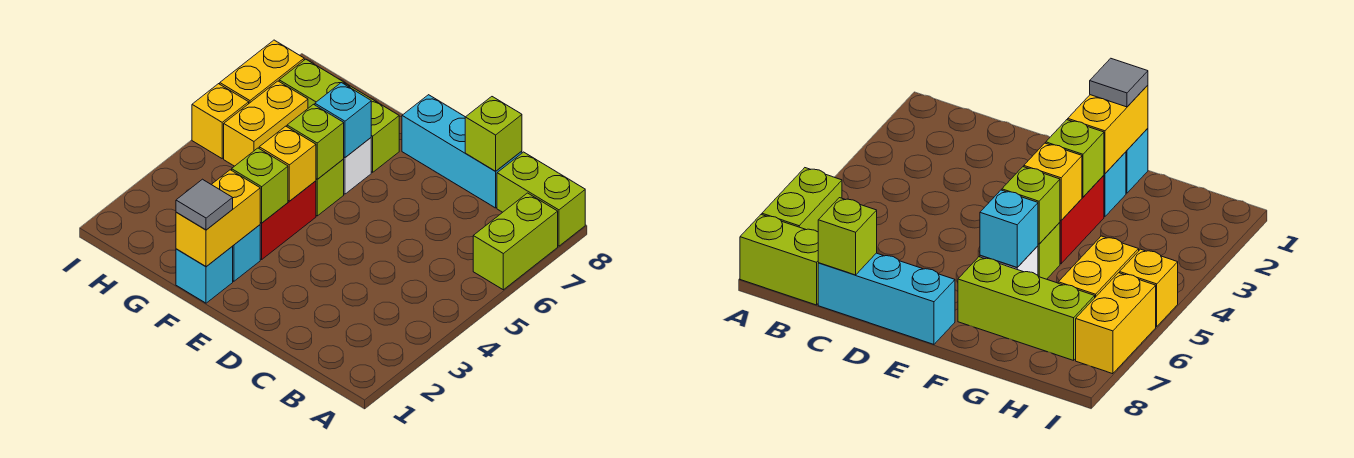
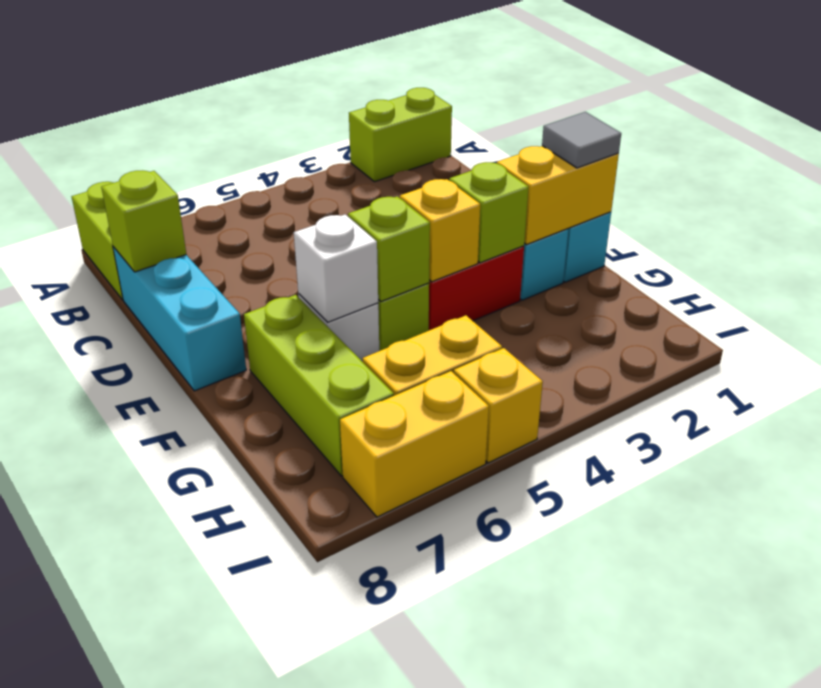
lime brick A6:A7 level 1 -> lime brick A1:A2 level 1
cyan brick F6 level 2 -> white brick F6 level 2

